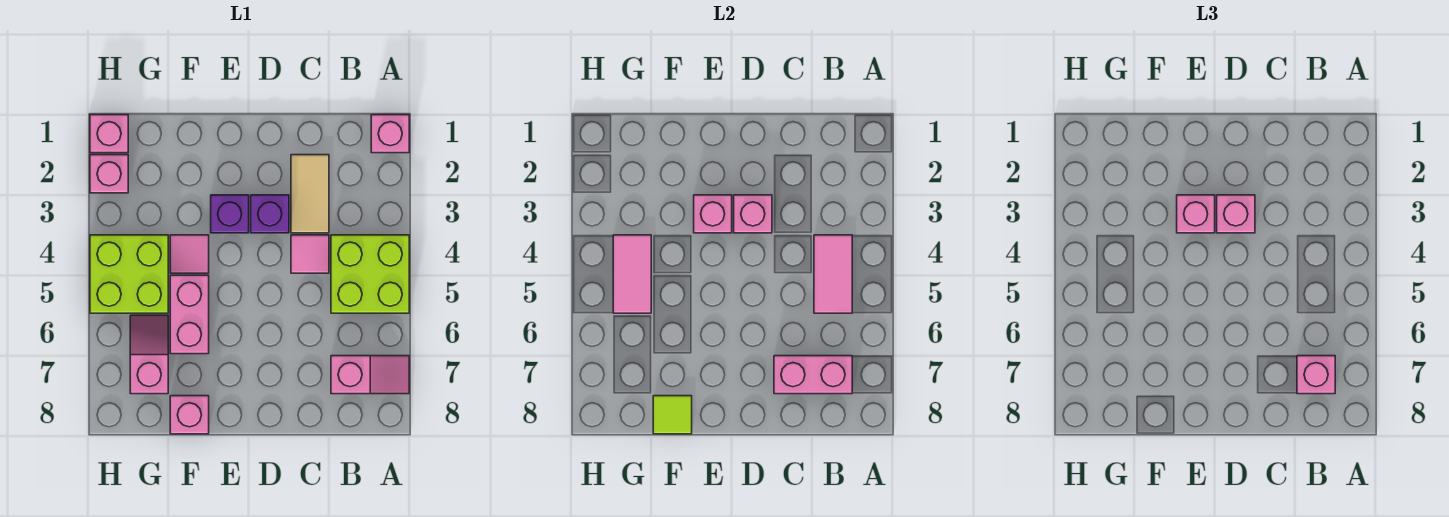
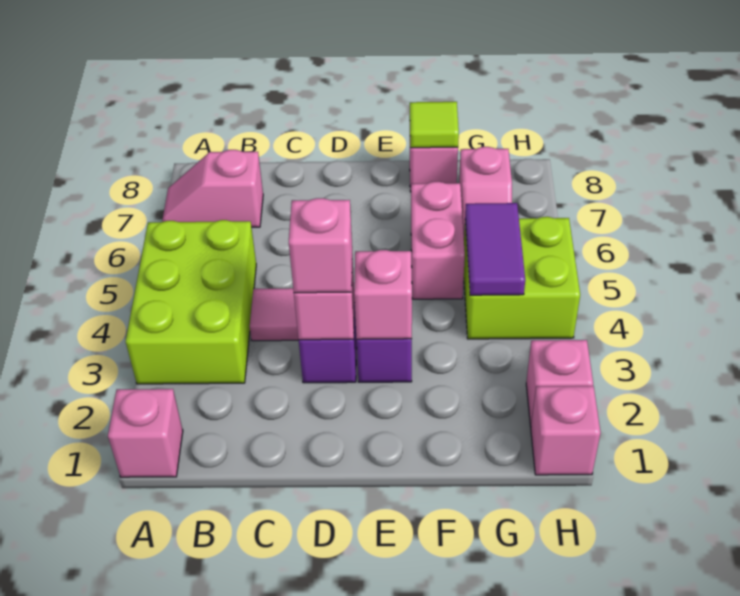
lime brick A4:B5 level 1 -> lime brick A3:B5 level 1
pink tile B4:B5 level 2 -> none
pink brick B7:C7 level 2 -> none
pink brick B7 level 3 -> none
tan tile C2:C3 level 1 -> none
pink brick E3 level 3 -> none
pink tile F4 level 1 -> none
pink tile G4:G5 level 2 -> purple tile G4:G5 level 2

